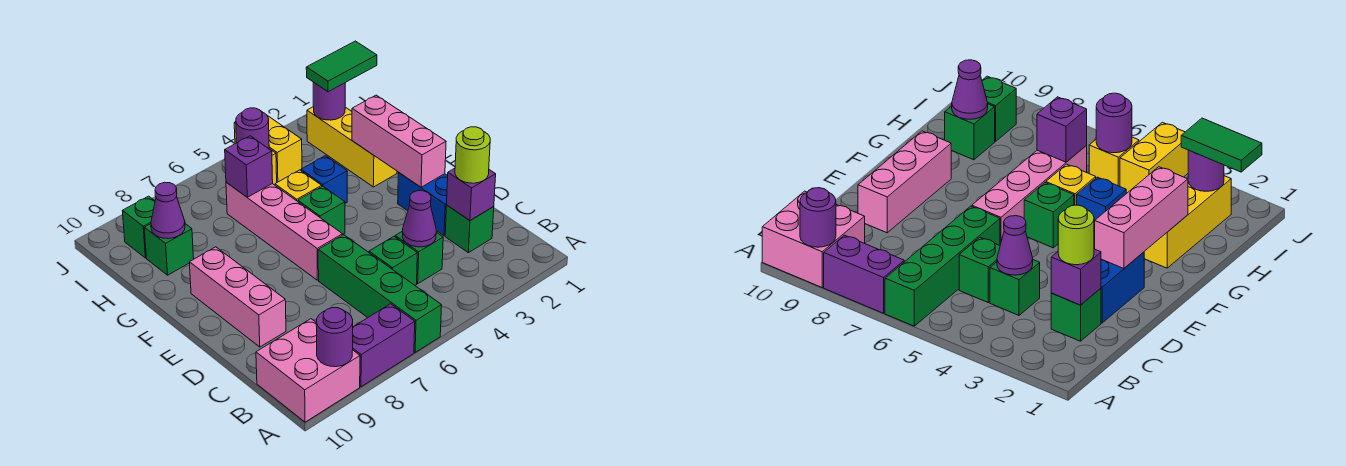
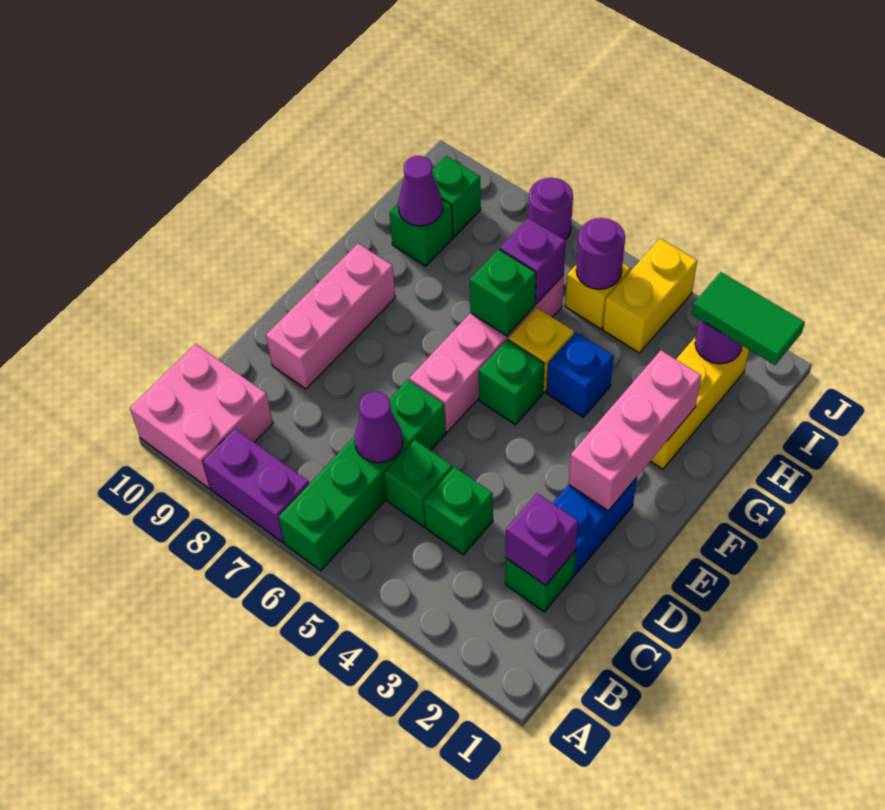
purple round brick A9 level 2 -> purple round brick J7 level 1
lime round brick C2 level 3 -> none
purple cone C4 level 2 -> purple cone C6 level 2
none -> green brick G6 level 2

